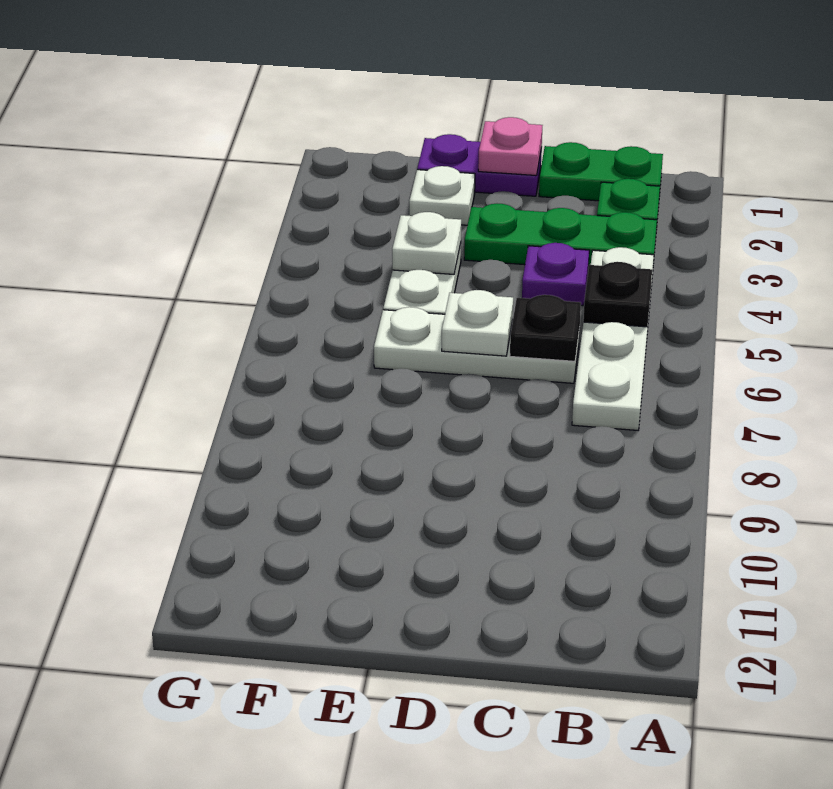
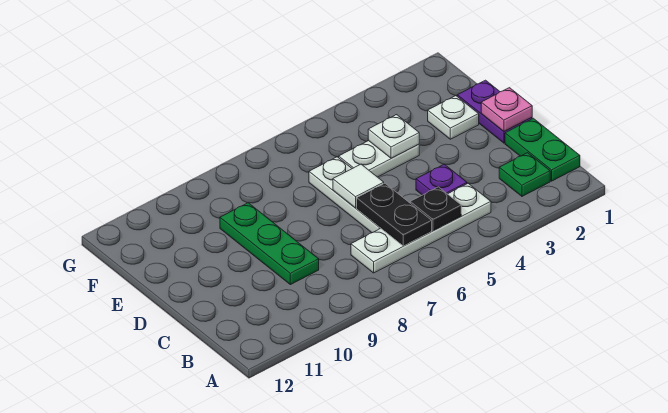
green plate B3:D3 level 1 -> green plate C9:E9 level 1
black plate C6 level 2 -> black plate B6:C6 level 2
white plate D6 level 2 -> white tile D6 level 2

